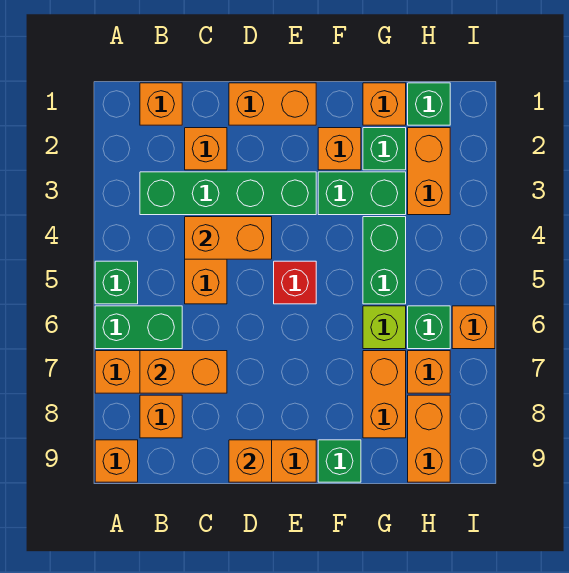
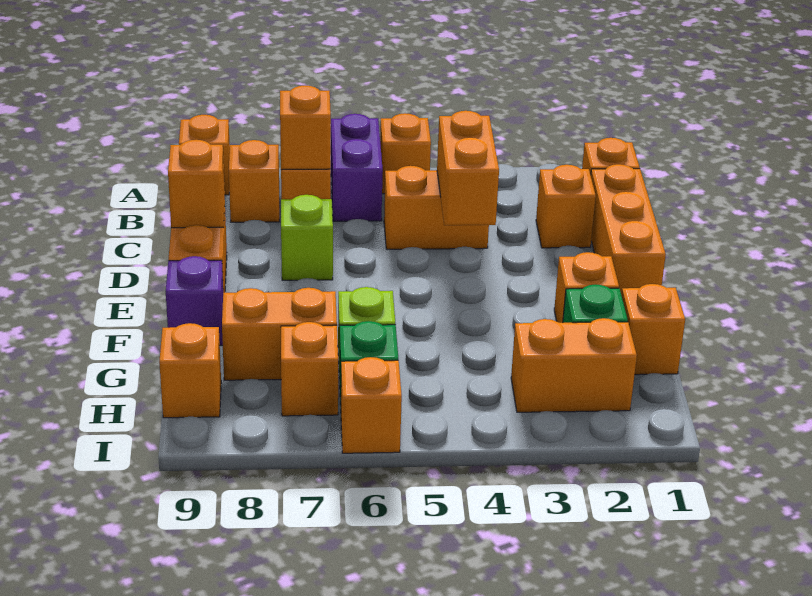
green brick A5 level 1 -> orange brick A5 level 1
green brick A6:B6 level 1 -> purple brick A6:B6 level 1
green brick B3:E3 level 1 -> none
orange brick B7:C7 level 2 -> orange brick B7 level 2
orange brick D1:E1 level 1 -> orange brick C1:E1 level 1
none -> lime brick D7 level 1
red brick E5 level 1 -> none
green brick F3:G3 level 1 -> none
green brick F9 level 1 -> purple brick F9 level 1
green brick G4:G5 level 1 -> none
green brick H1 level 1 -> none
orange brick H8:H9 level 1 -> orange brick H9 level 1

